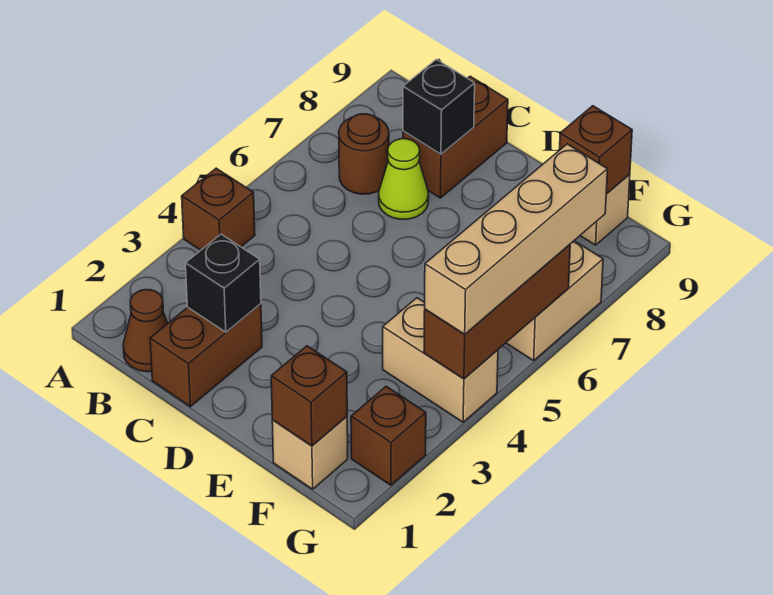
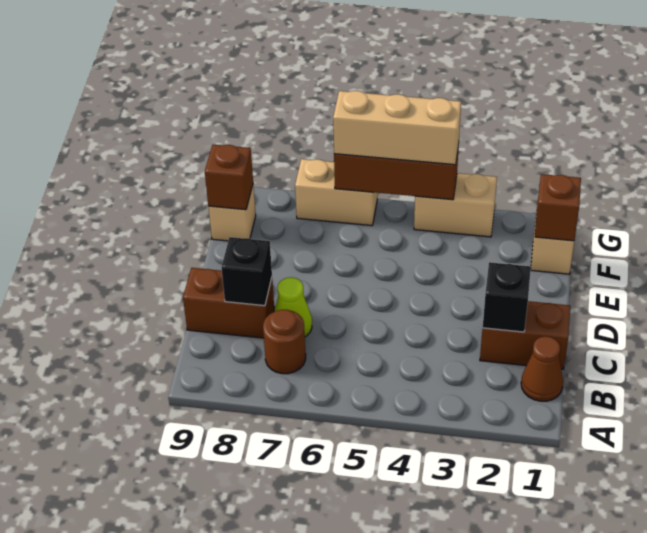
brown brick A4 level 1 -> none
tan brick F4:G4 level 1 -> tan brick G3:G4 level 1
brown brick G2 level 1 -> none
tan brick G4:G7 level 3 -> tan brick G4:G6 level 3

